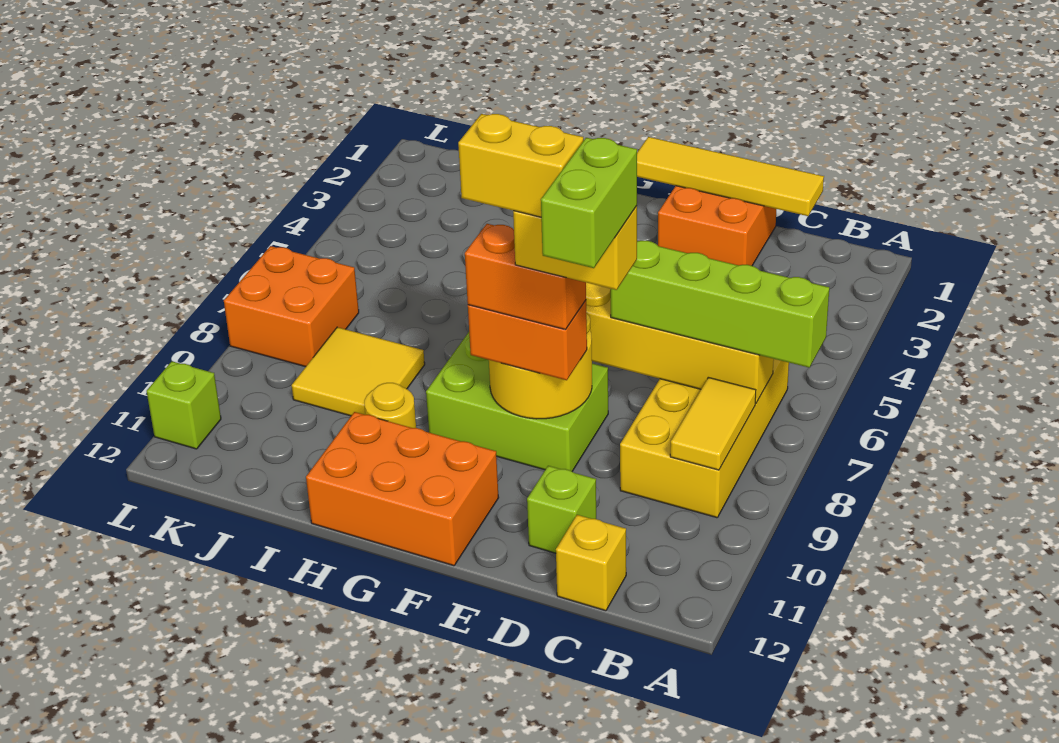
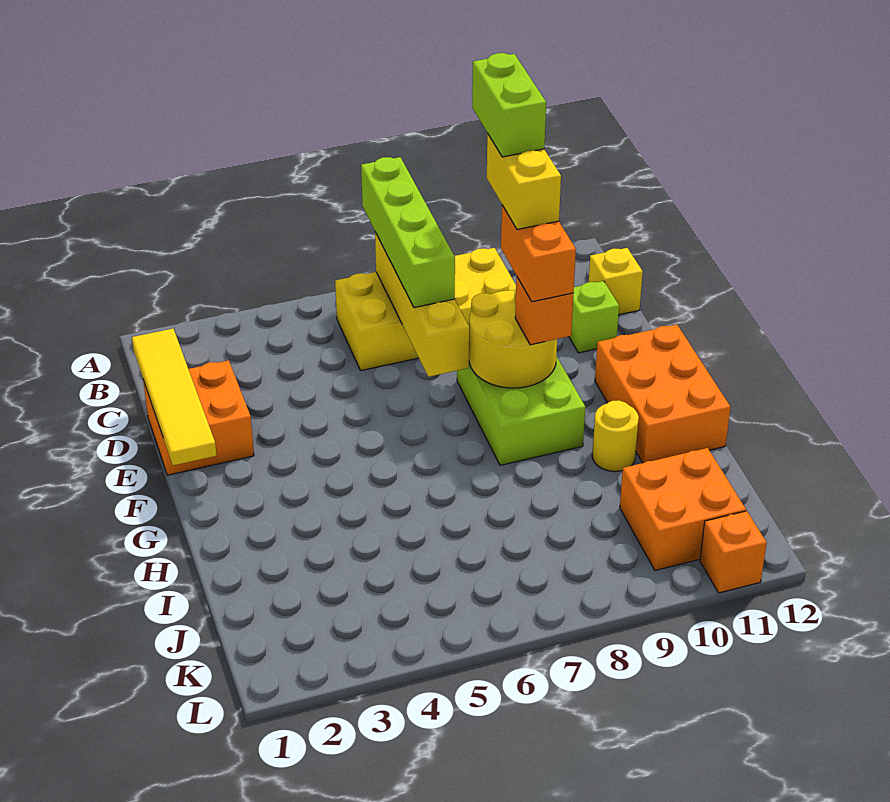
yellow tile B8:B9 level 2 -> none
lime brick D9:D10 level 6 -> lime brick C9:D9 level 6
orange brick E9:F9 level 3 -> orange brick F9 level 3
yellow brick E9:F9 level 6 -> none
yellow tile I8:J9 level 1 -> none
orange brick K7:L8 level 1 -> orange brick J10:K11 level 1
lime brick L11 level 1 -> orange brick L11 level 1

